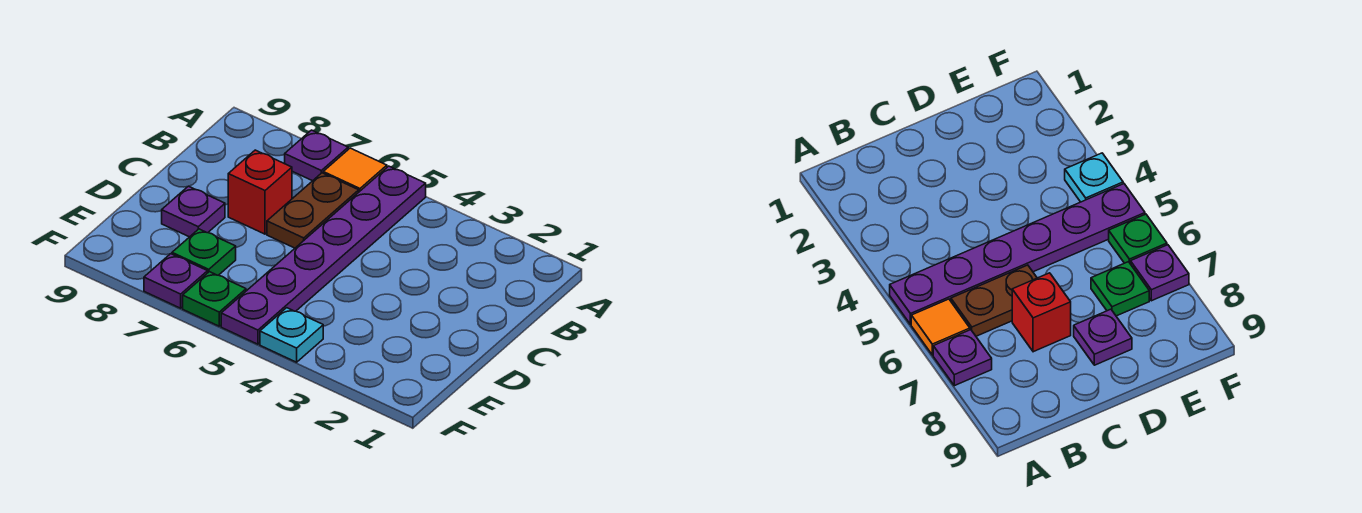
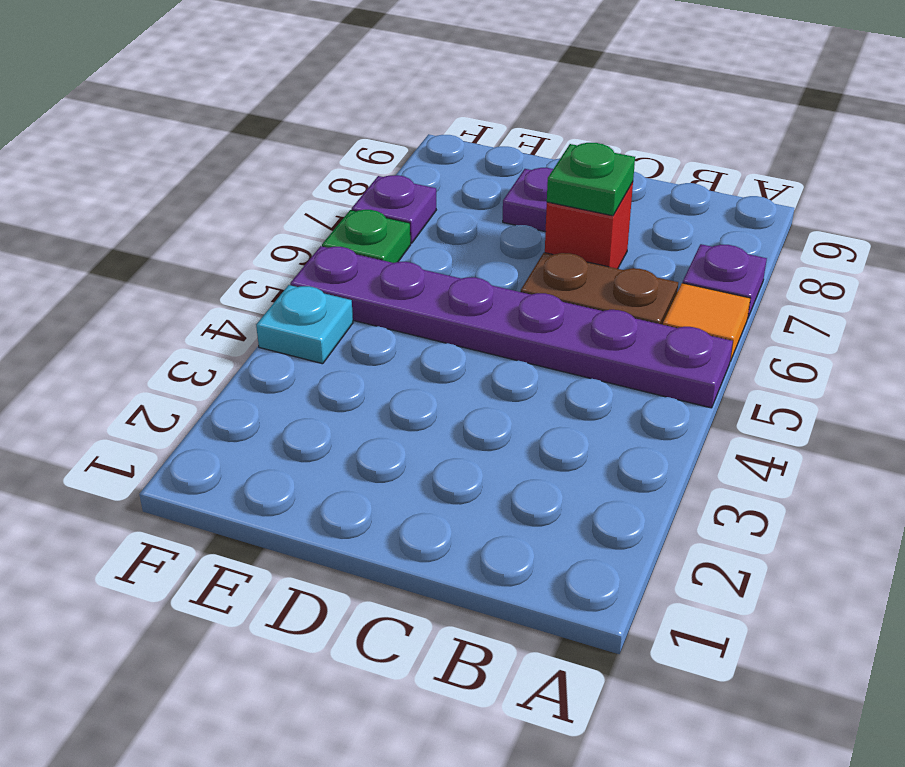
green plate E7 level 1 -> green plate C7 level 2

